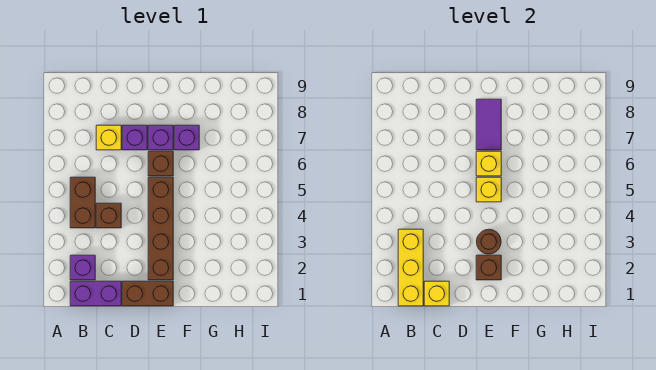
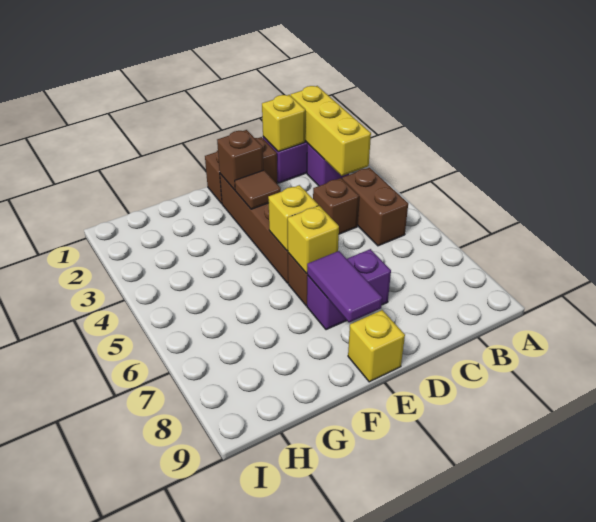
yellow brick C7 level 1 -> yellow brick E9 level 1
brown round brick E3 level 2 -> brown tile E3 level 2
purple brick F7 level 1 -> none

